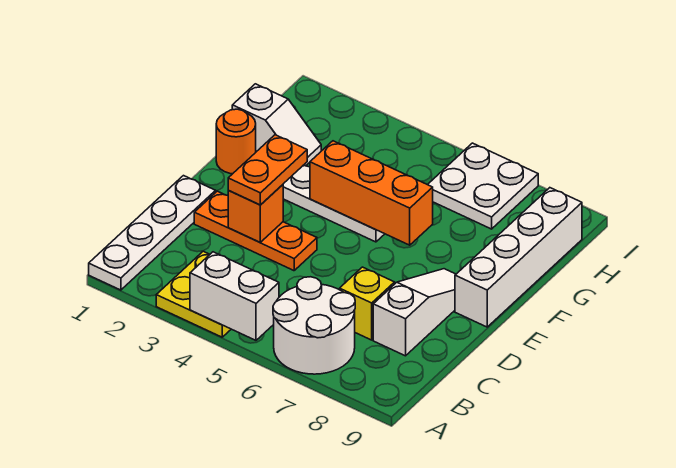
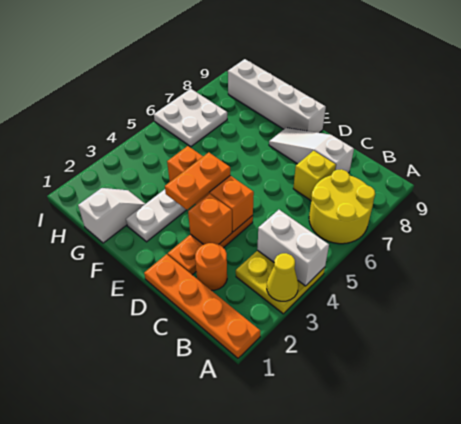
white plate A1:D1 level 1 -> orange plate A1:D1 level 1
none -> yellow cone A3 level 2
white brick A4:A5 level 2 -> white brick A4:B4 level 2
white round brick A6:B7 level 1 -> yellow round brick A6:B7 level 1
orange plate D3:E3 level 3 -> orange plate E3:E4 level 3
orange round brick F1 level 1 -> orange round brick C2 level 1
orange brick F4:F6 level 2 -> orange brick D4:F4 level 2

